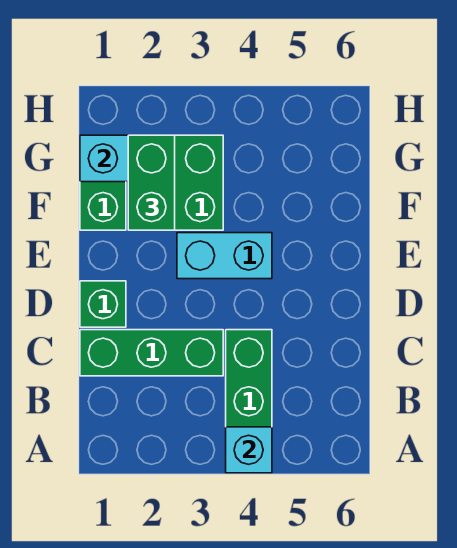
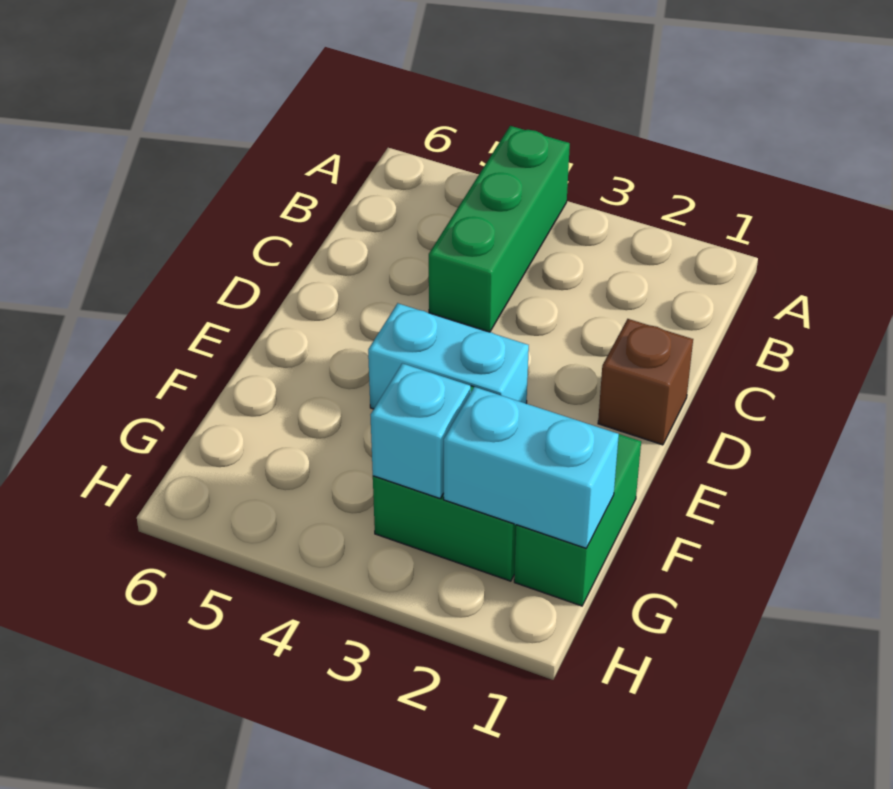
cyan brick A4 level 2 -> cyan brick G3 level 2
green brick C1:C3 level 1 -> none
green brick D1 level 1 -> brown brick D1 level 1
green brick F2:G2 level 3 -> none

